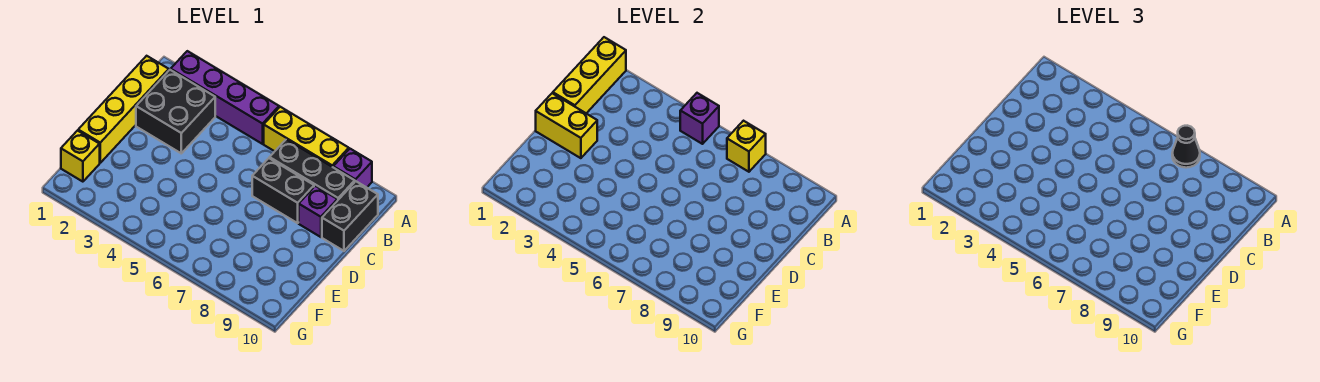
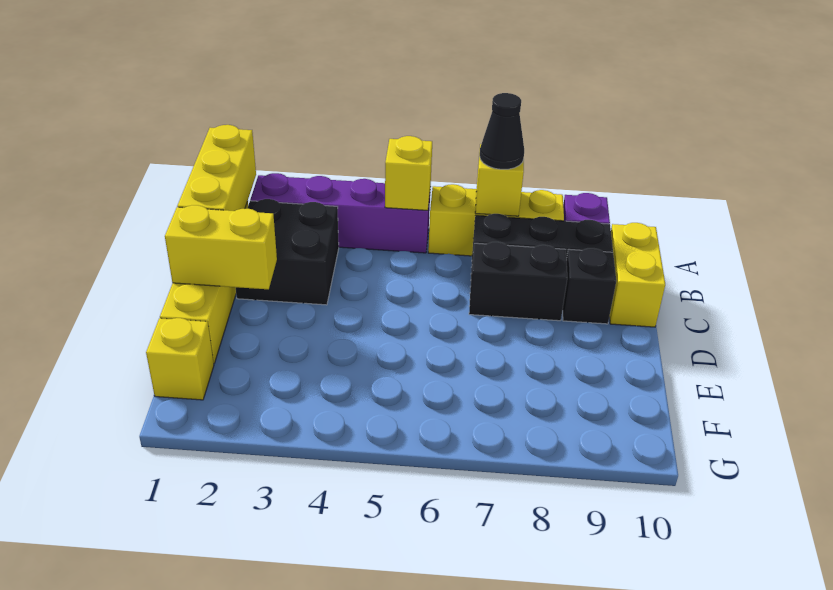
purple brick A5 level 2 -> yellow brick A5 level 2
black brick B10:C10 level 1 -> yellow brick B10:C10 level 1
purple brick C9 level 1 -> black brick C9 level 1

